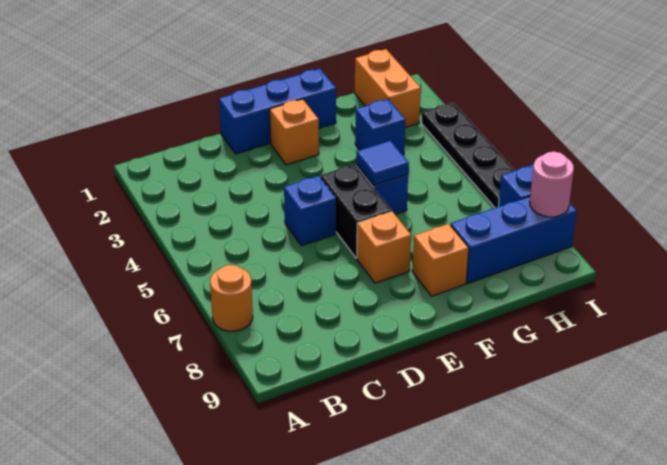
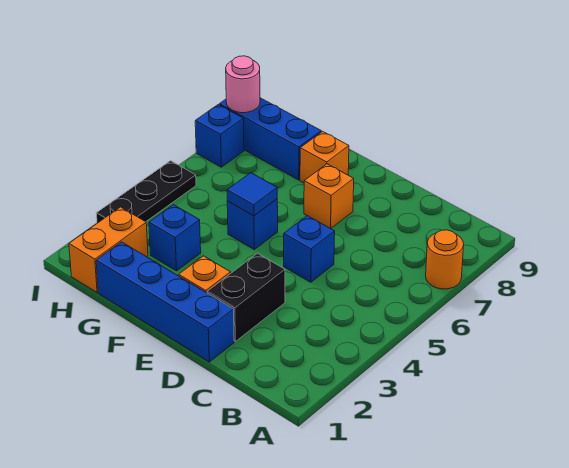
blue brick D1:F1 level 1 -> blue brick D1:G1 level 1
black brick E5:E6 level 1 -> black brick D2:D3 level 1
black plate I3:I6 level 1 -> black plate I3:I5 level 1

